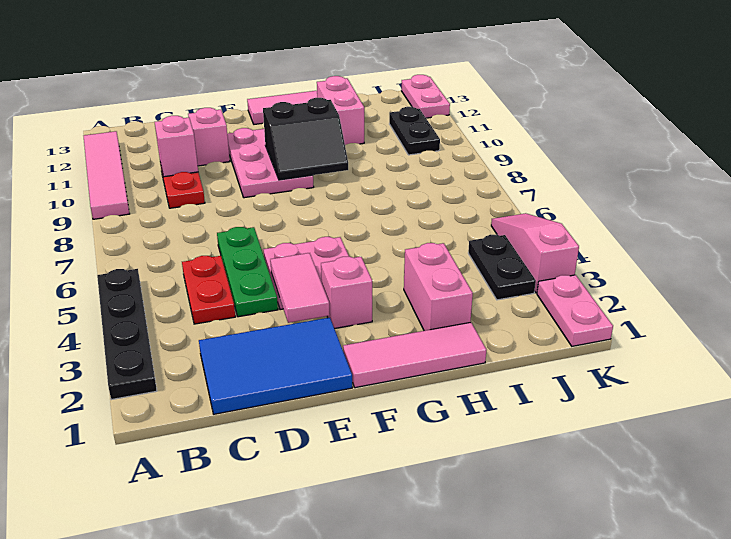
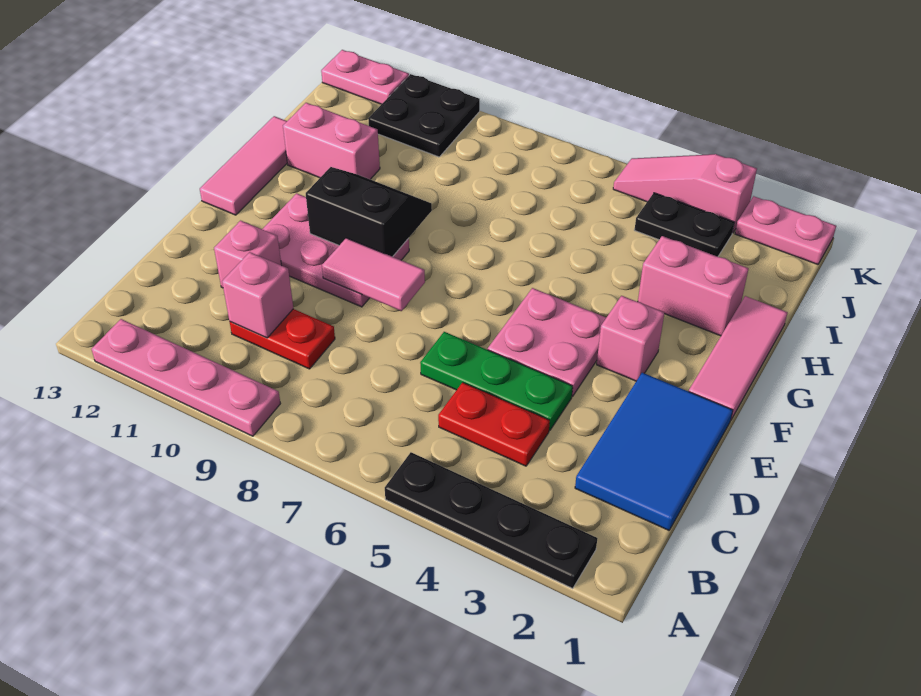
pink tile A9:A12 level 1 -> pink plate A9:A12 level 1
pink tile E3:E4 level 2 -> pink tile E8:E9 level 2
black slope F9:G10 level 2 top 10 -> black slope F9:G10 level 2 top F
black plate J10:J11 level 1 -> black plate J10:K11 level 1

